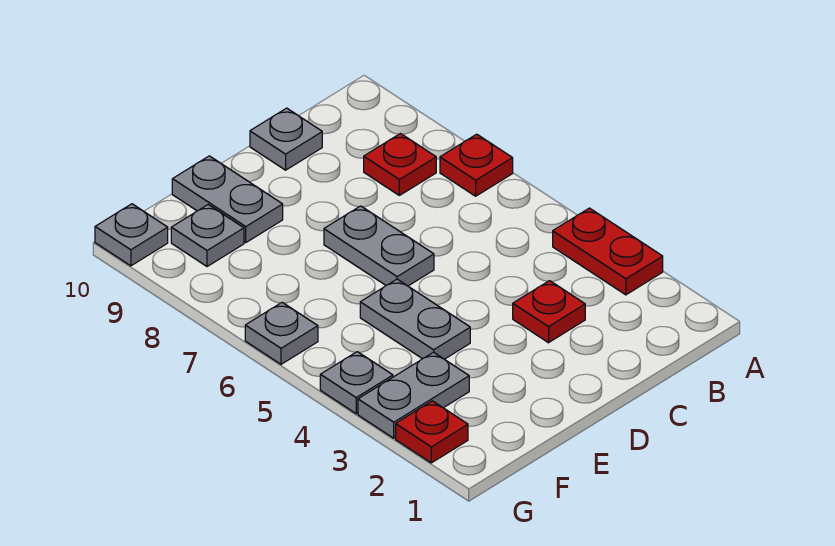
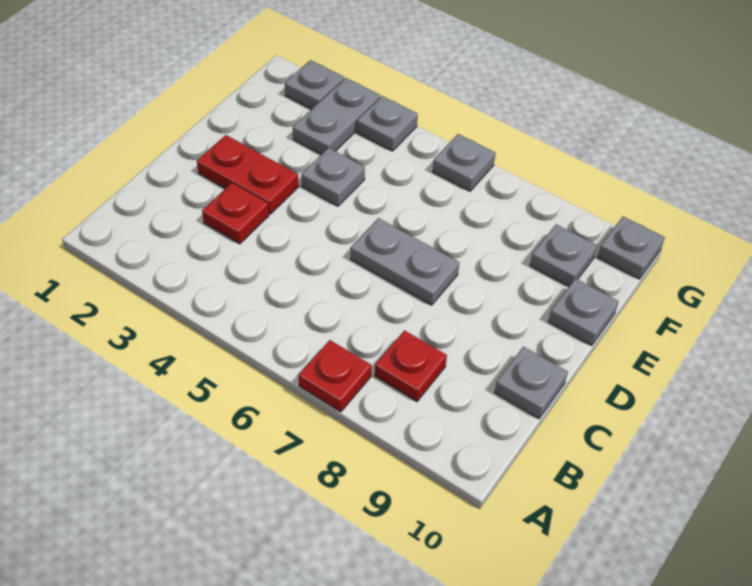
red plate A3:A4 level 1 -> red plate D2:D3 level 1
grey plate E4:E5 level 1 -> grey plate E4 level 1
grey plate E9:E10 level 1 -> grey plate E10 level 1
red plate G2 level 1 -> grey plate G2 level 1

